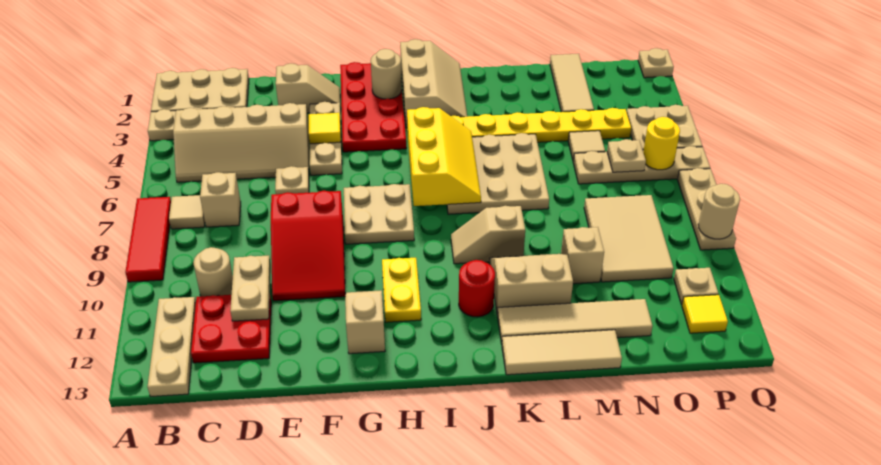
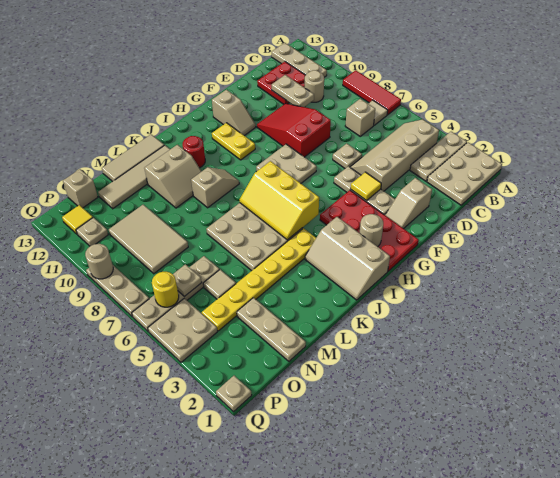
tan brick M10 level 1 -> tan brick O13 level 1
tan tile N1:N3 level 1 -> tan plate N1:N3 level 1

